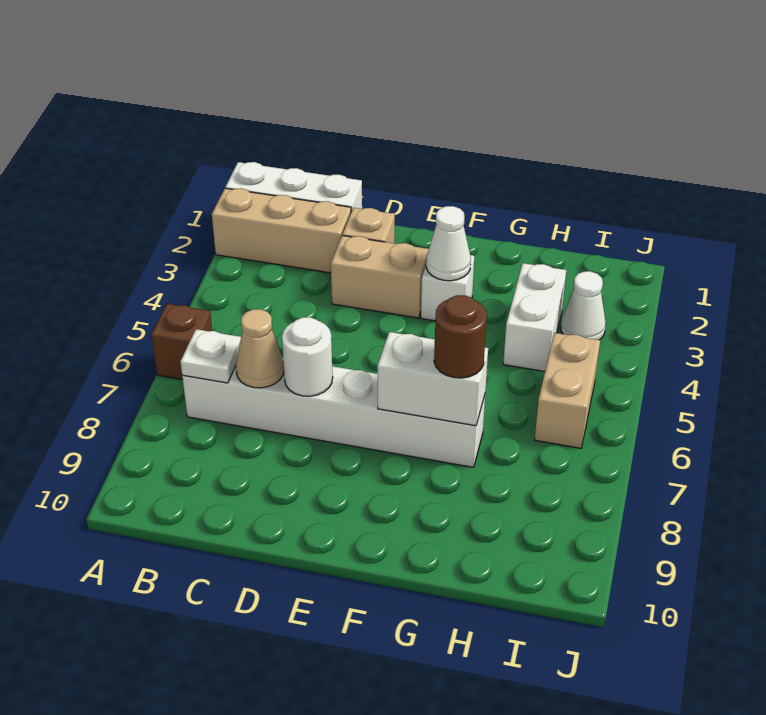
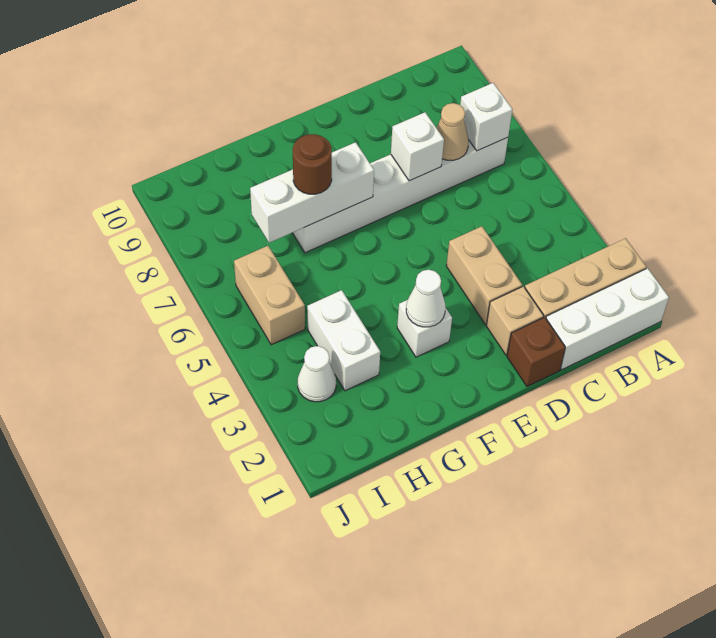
brown brick A6 level 1 -> brown brick D1 level 1
white plate B7 level 2 -> white brick B7 level 2
tan brick D3:E3 level 1 -> tan brick D3:D4 level 1
white round brick D7 level 2 -> white brick D7 level 2
white brick F7:G7 level 2 -> white brick F7:H7 level 2

